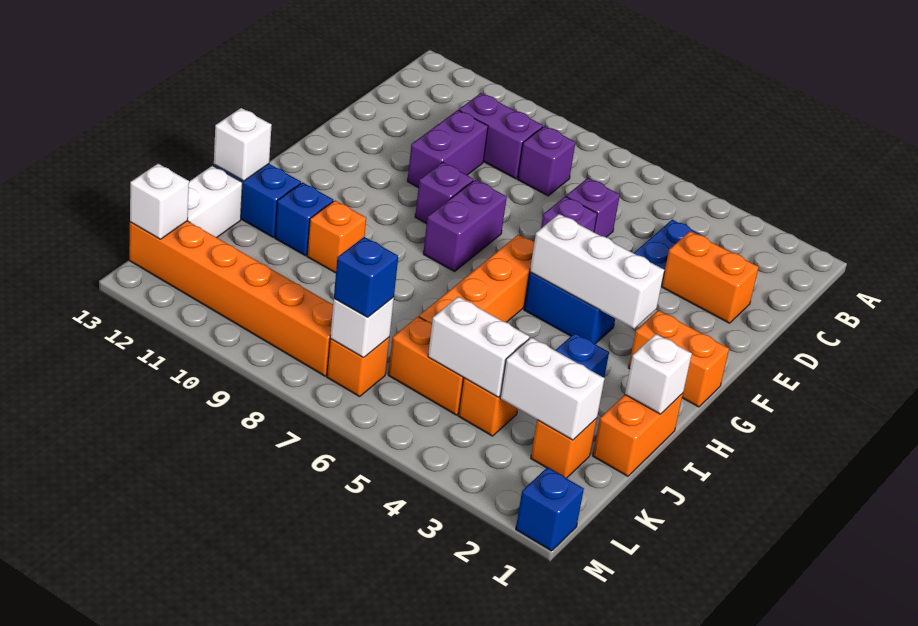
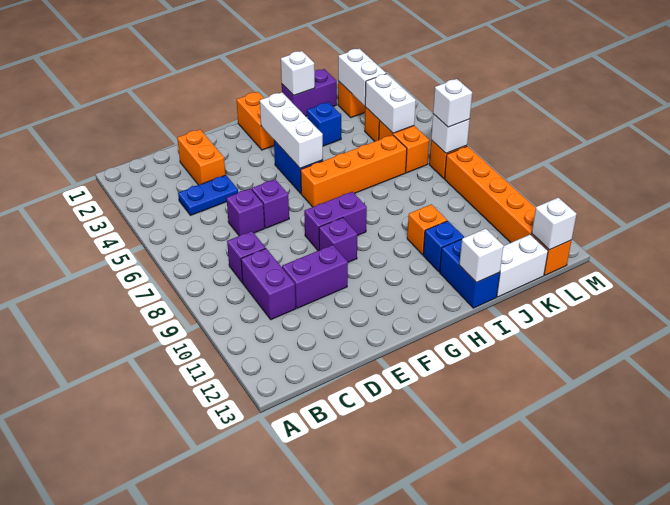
orange brick I1:J1 level 1 -> purple brick I1:J1 level 1
blue brick L7 level 3 -> white brick L7 level 3
blue brick M1 level 1 -> none

